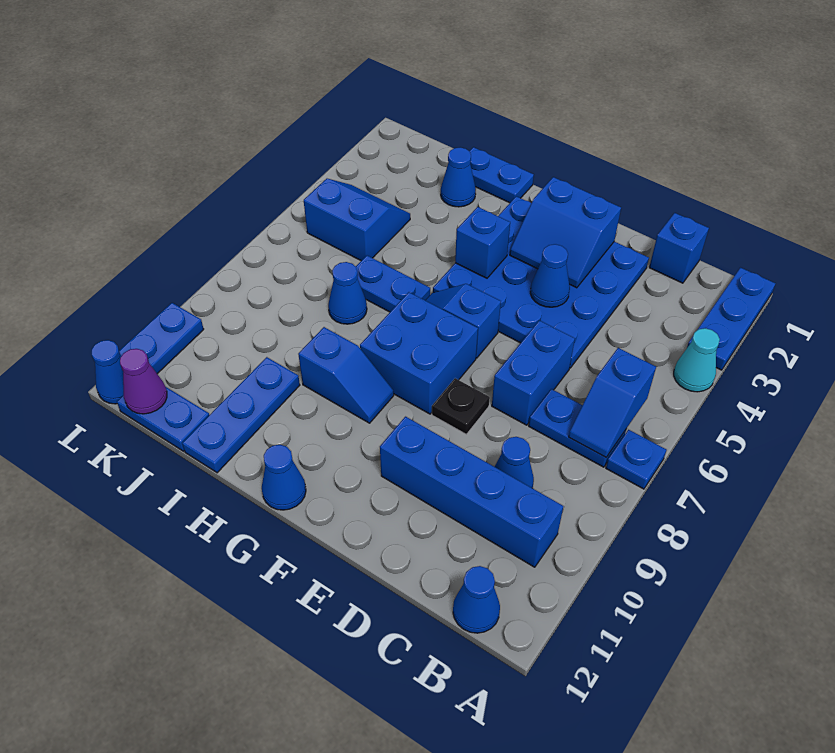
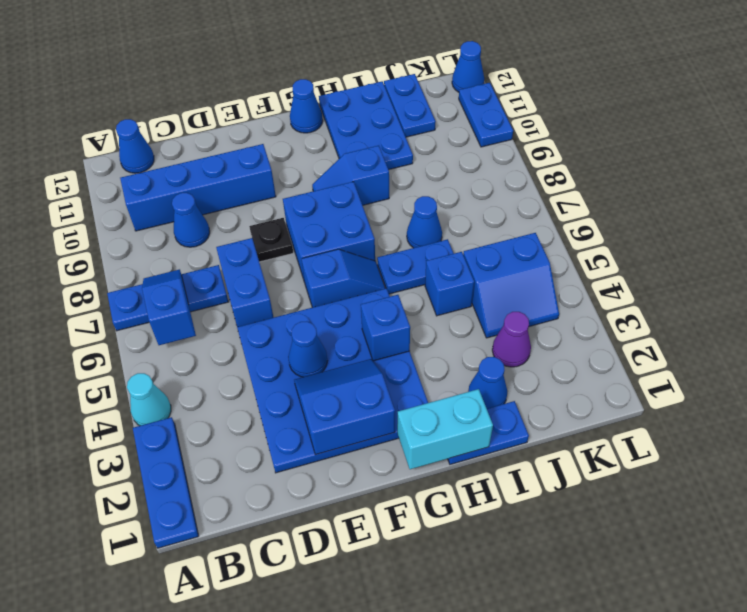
blue brick C1 level 1 -> blue brick I5 level 1
none -> cyan brick G1:H1 level 2
blue plate I10:I12 level 1 -> blue plate H10:I12 level 1
blue plate J12:K12 level 1 -> blue plate J11:J12 level 1
purple cone K12 level 2 -> purple cone J3 level 1

